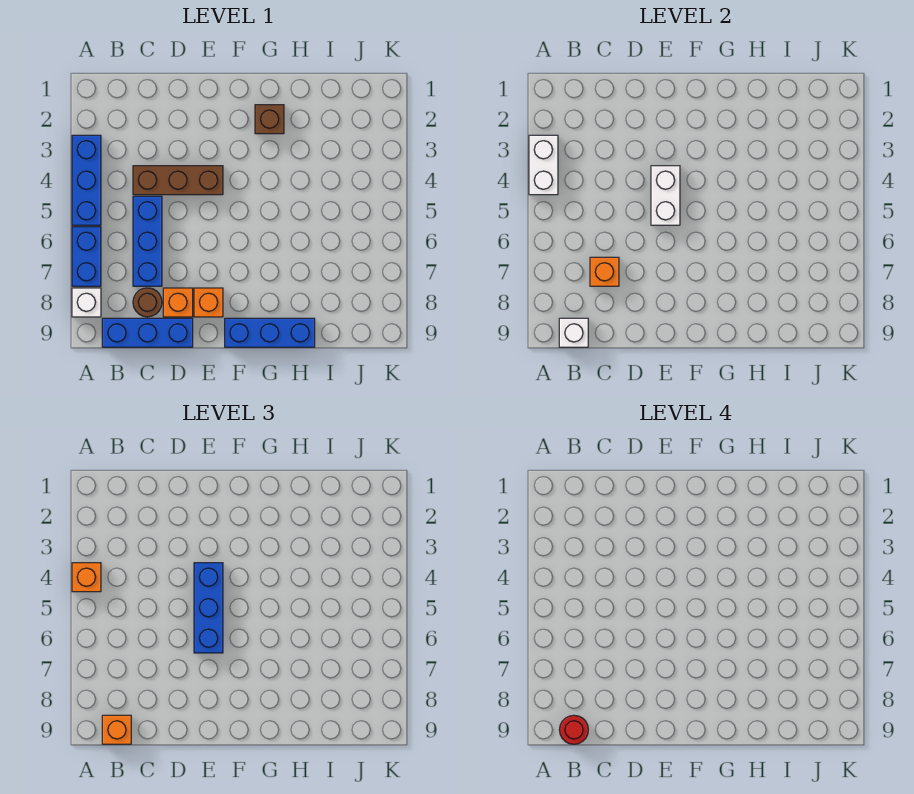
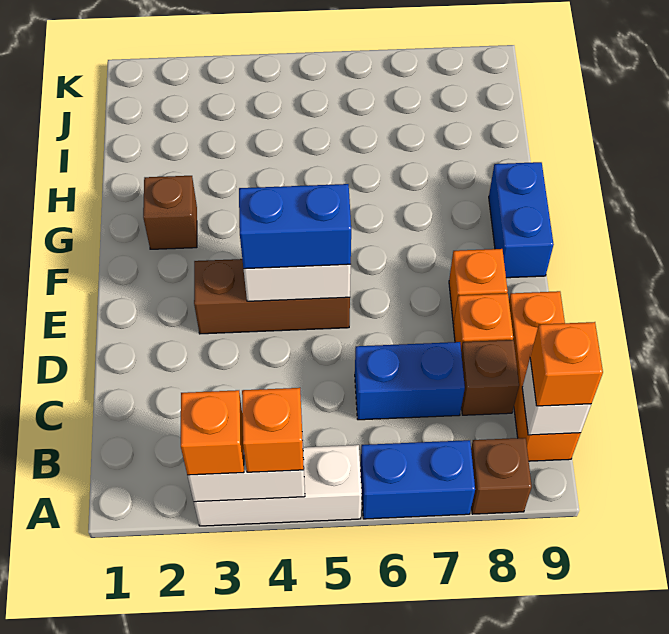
blue brick A3:A5 level 1 -> white brick A3:A5 level 1
white brick A8 level 1 -> brown brick A8 level 1
blue brick B9:D9 level 1 -> orange brick B9:D9 level 1
red round brick B9 level 4 -> none
brown brick C4:E4 level 1 -> brown brick E3:E5 level 1
blue brick C5:C7 level 1 -> blue brick C6:C7 level 1
orange brick C7 level 2 -> orange brick A3 level 3
brown round brick C8 level 1 -> brown brick C8 level 1
blue brick E4:E6 level 3 -> blue brick E4:E5 level 3
blue brick F9:H9 level 1 -> blue brick F9:G9 level 1

